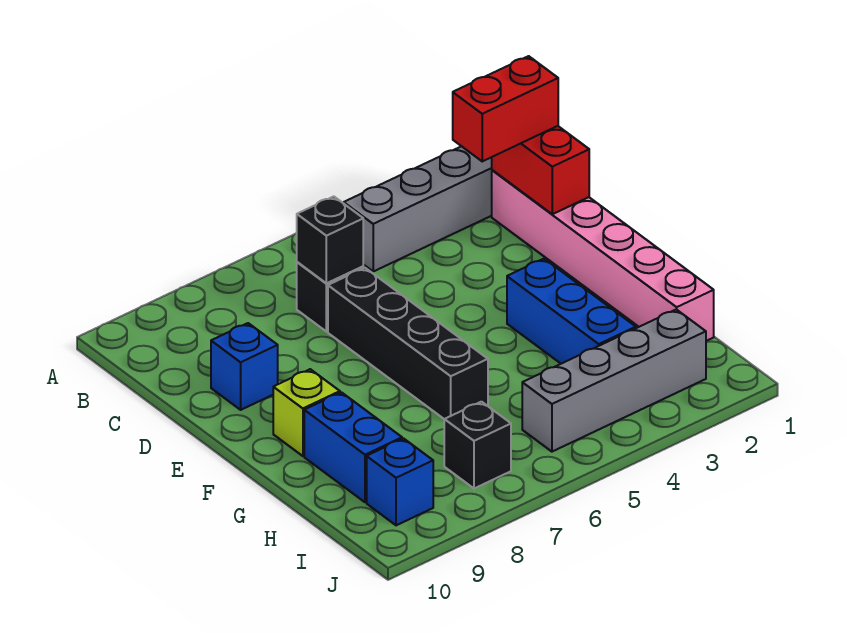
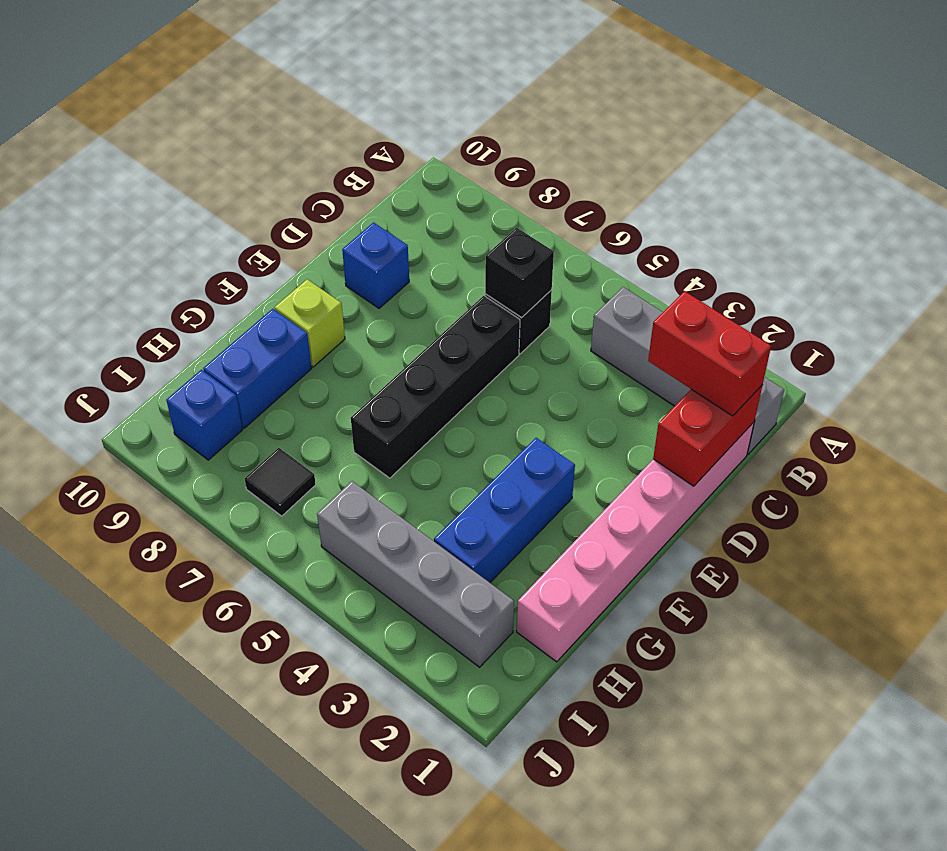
black brick I7 level 1 -> black tile I7 level 1

